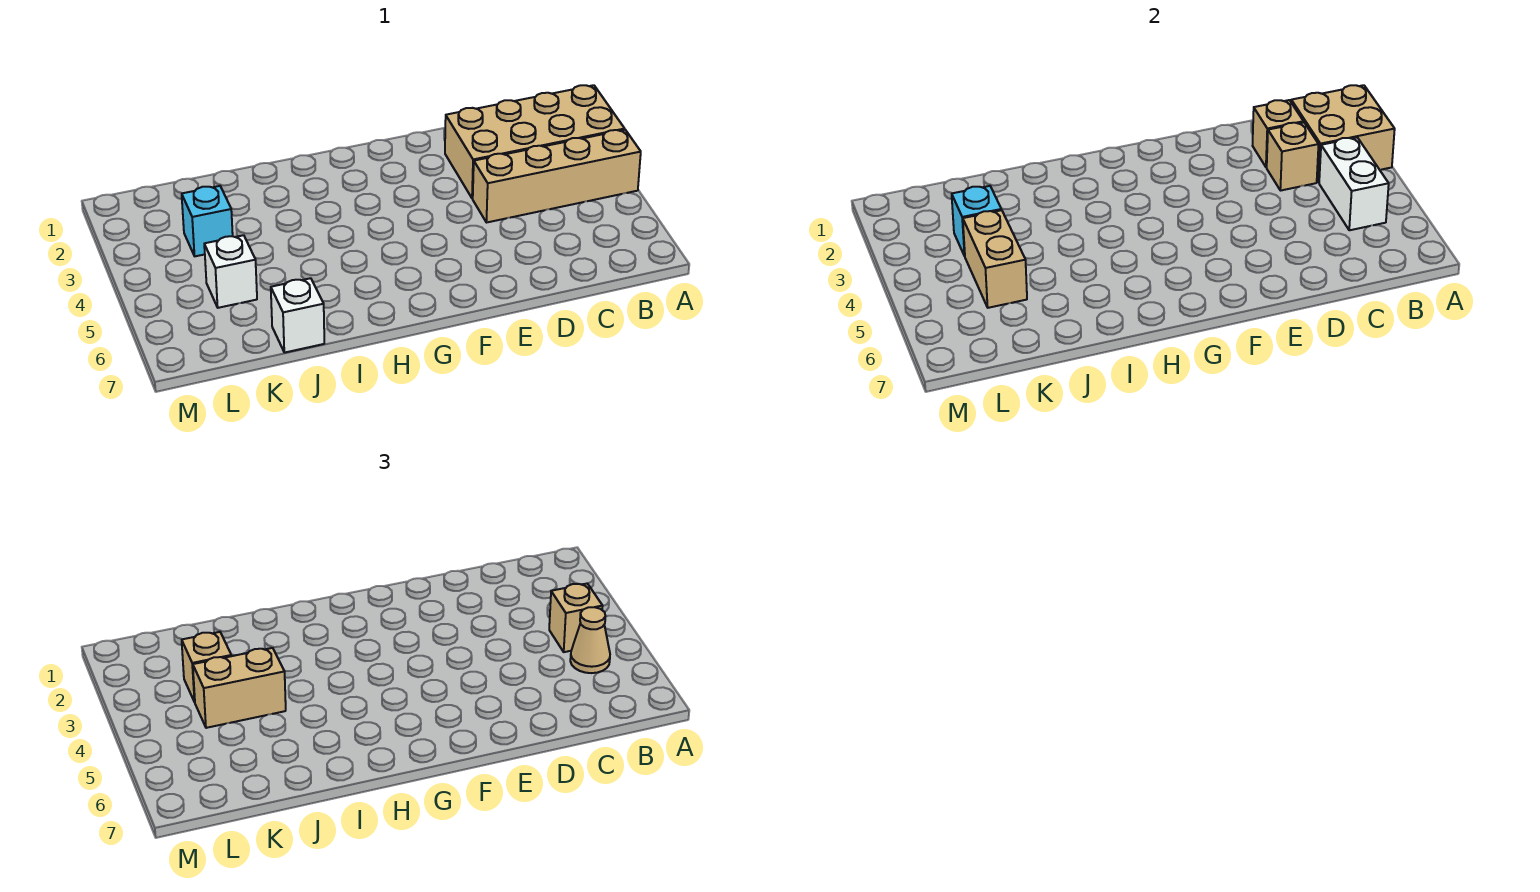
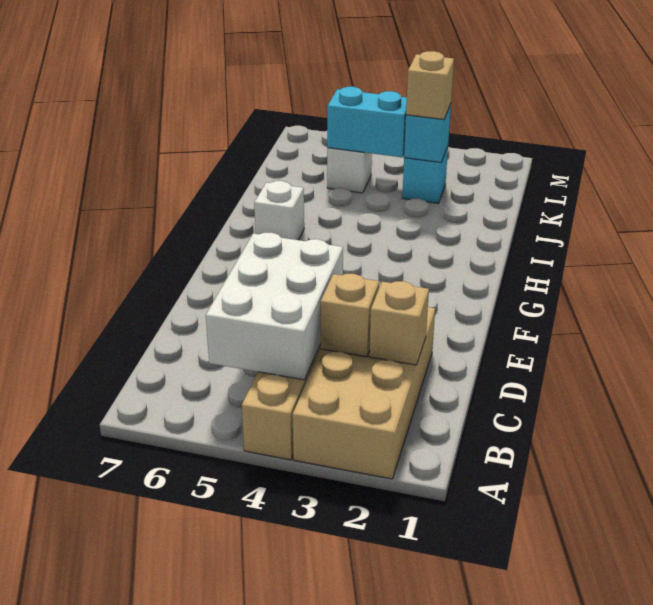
tan brick A2:B3 level 2 -> none
white brick B4:B5 level 2 -> white brick B4:D5 level 2
tan brick B4 level 3 -> none
tan cone B5 level 3 -> none
tan brick J4:K4 level 3 -> none
white brick J7 level 1 -> white brick H6 level 1
tan brick K4:K5 level 2 -> cyan brick K4:K5 level 2

